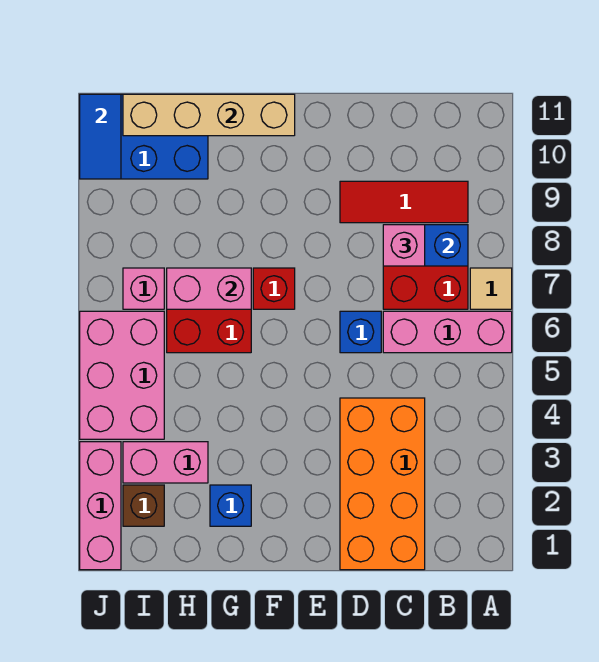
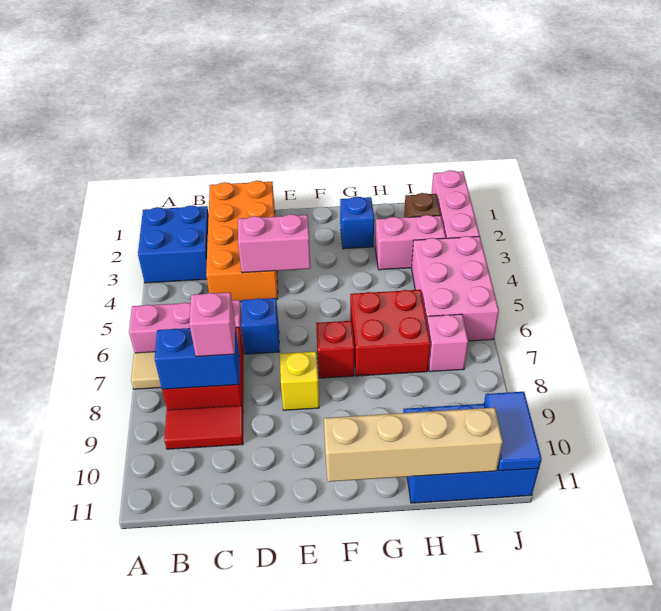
none -> blue brick A2:B3 level 1
red tile B9:D9 level 1 -> red tile B9:C9 level 1
none -> yellow brick E8 level 1
pink brick G7:H7 level 2 -> pink brick D4:E4 level 2

